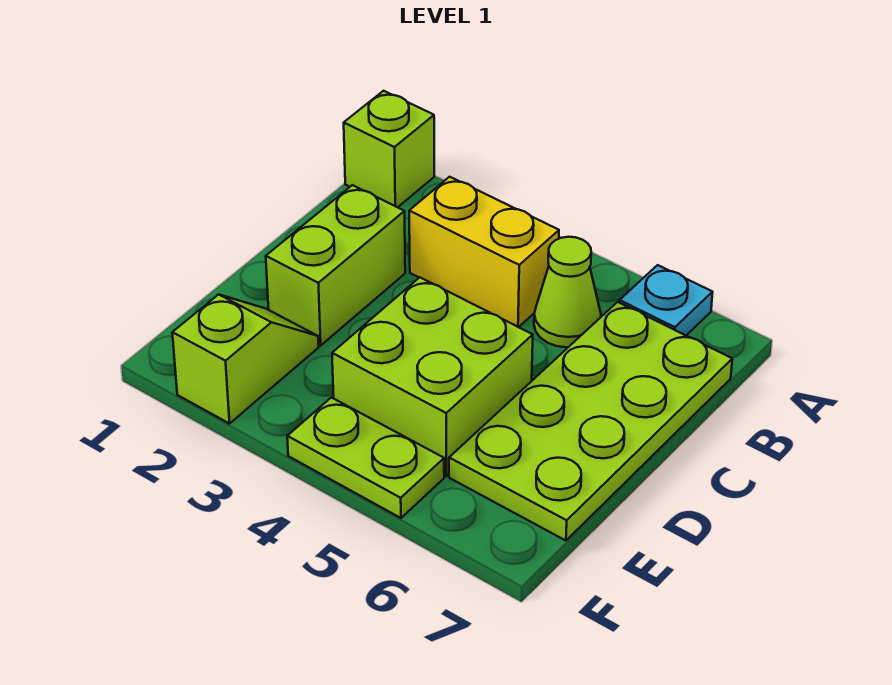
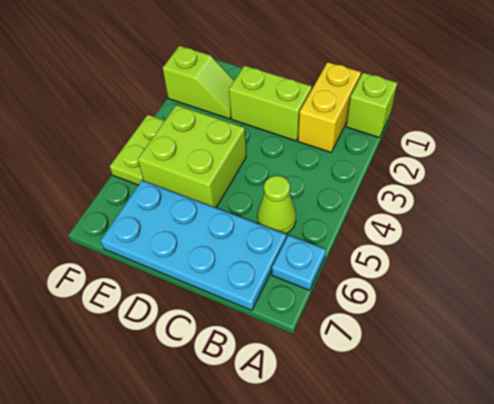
yellow brick B3:B4 level 1 -> yellow brick B1:B2 level 1
lime plate B6:E7 level 1 -> cyan plate B6:E7 level 1

